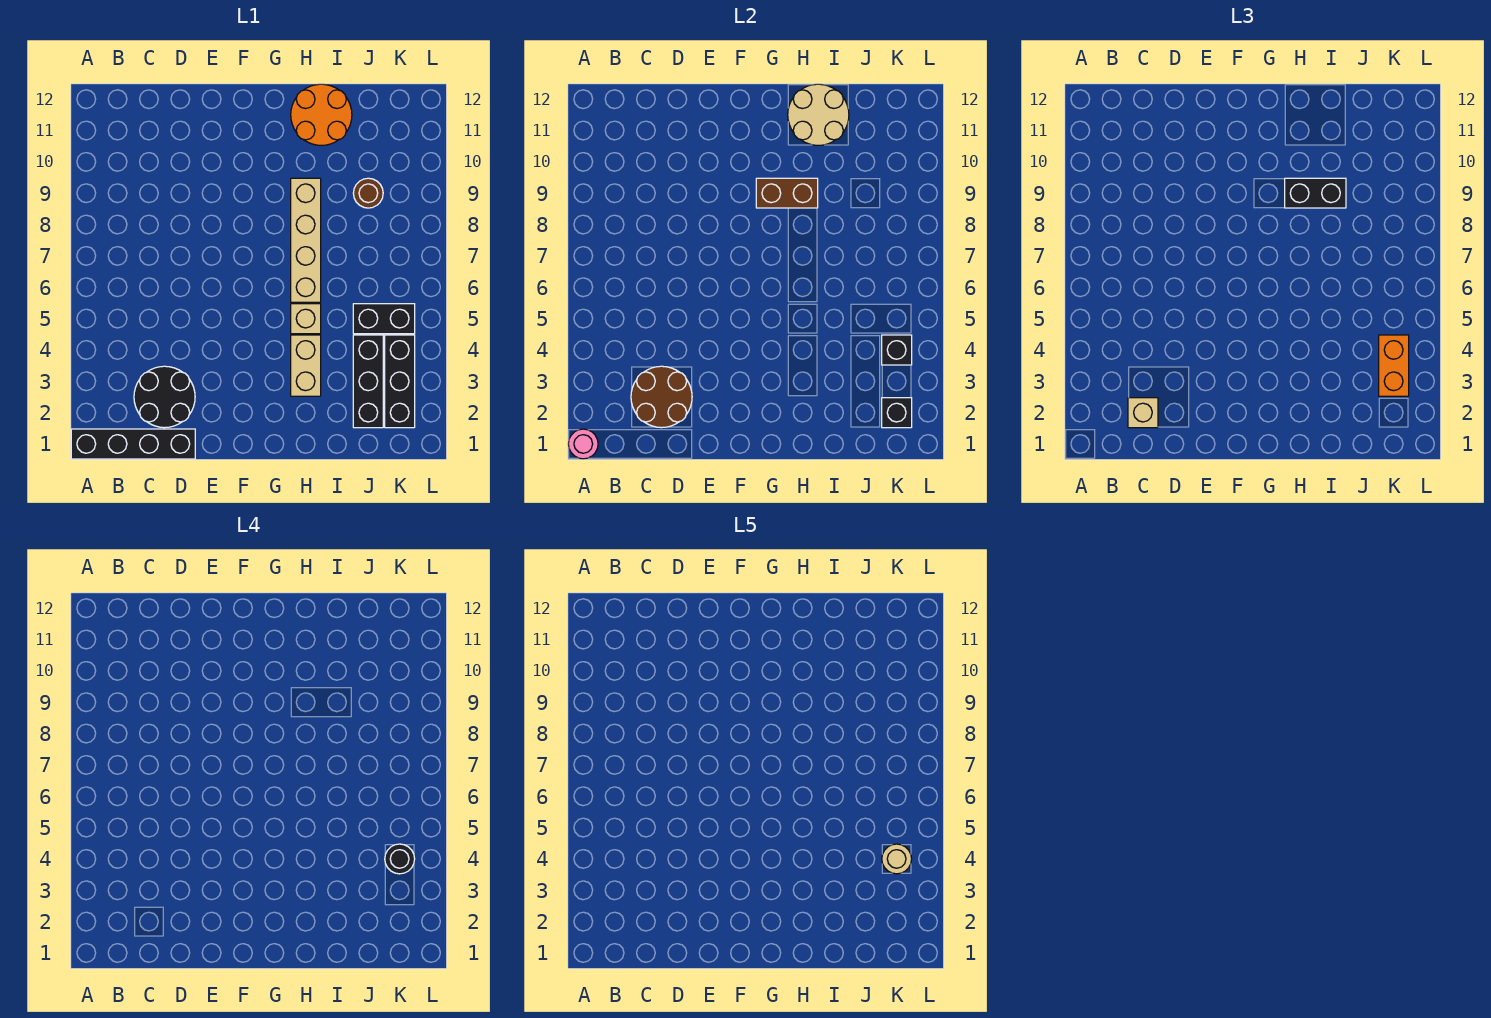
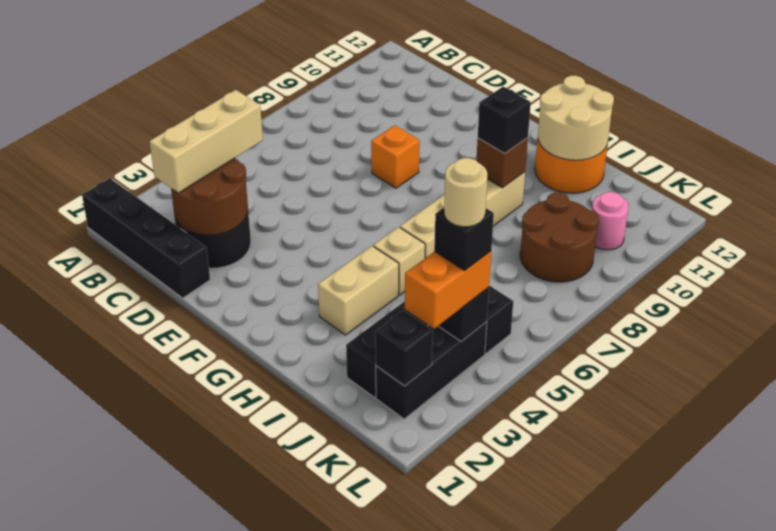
pink round brick A1 level 2 -> pink round brick K10 level 1
tan brick C2 level 3 -> tan brick C2:C4 level 3
none -> orange brick E8 level 1
brown brick G9:H9 level 2 -> brown brick H9 level 2
black brick H9:I9 level 3 -> black brick H9 level 3
brown round brick J9 level 1 -> brown round brick J8:K9 level 1
black round brick K4 level 4 -> black brick K4 level 4

